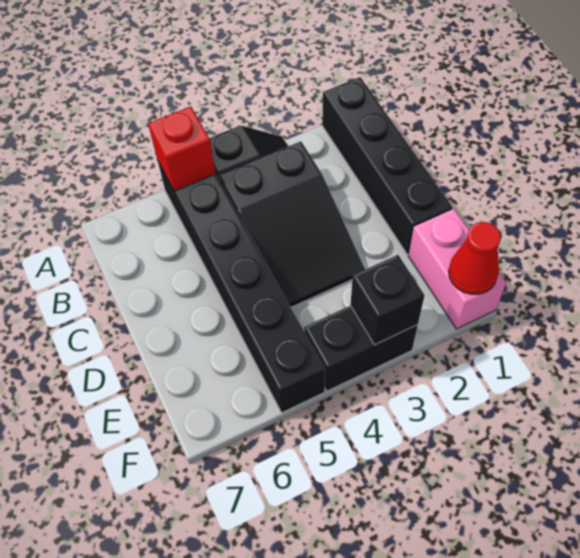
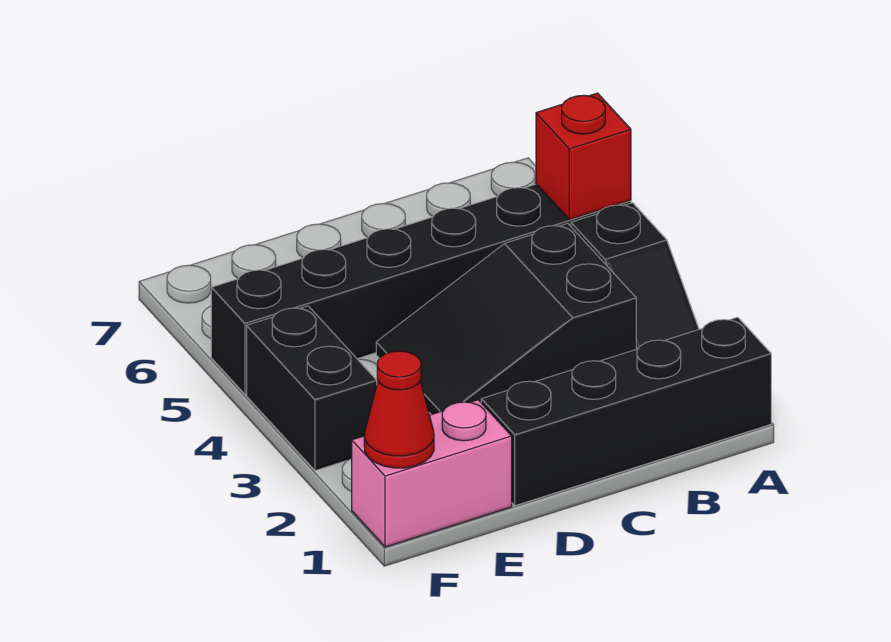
black brick F3 level 2 -> none

